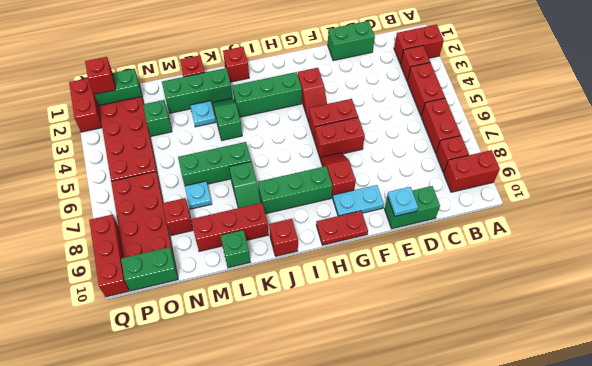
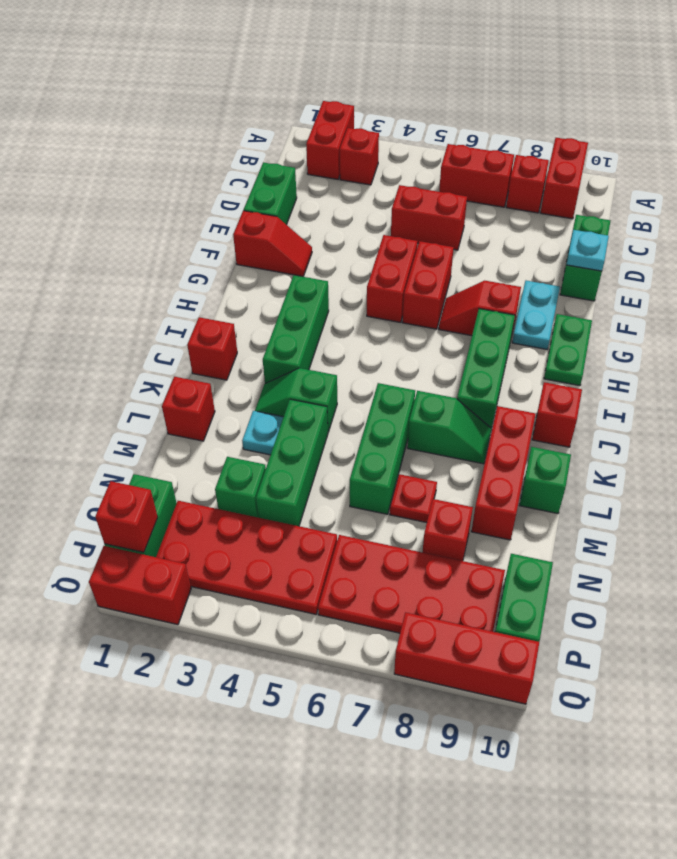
red brick B4:B5 level 1 -> red brick D5:D6 level 1
red slope G3:G4 level 1 top 3 -> red slope F1:F2 level 1 top 1
red plate G10:H10 level 1 -> green plate G10:H10 level 1
green brick K2:M2 level 1 -> green brick L4:N4 level 1
cyan plate M7 level 1 -> red plate M7 level 1

